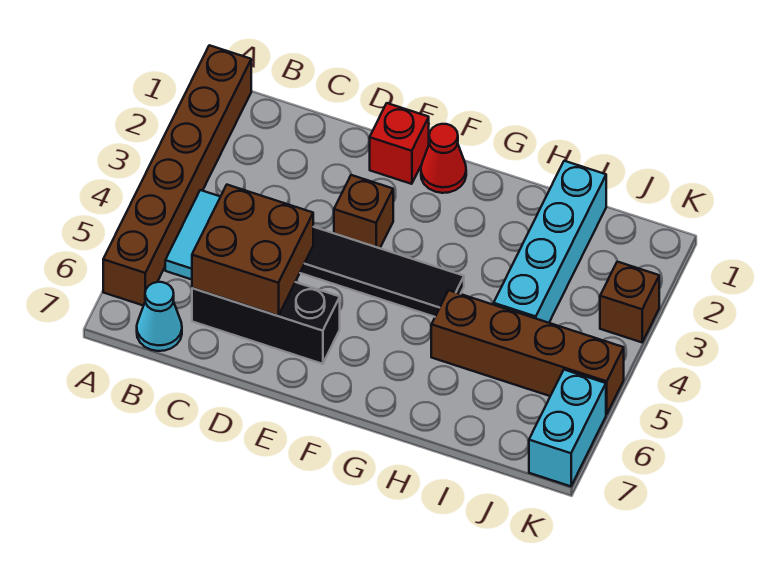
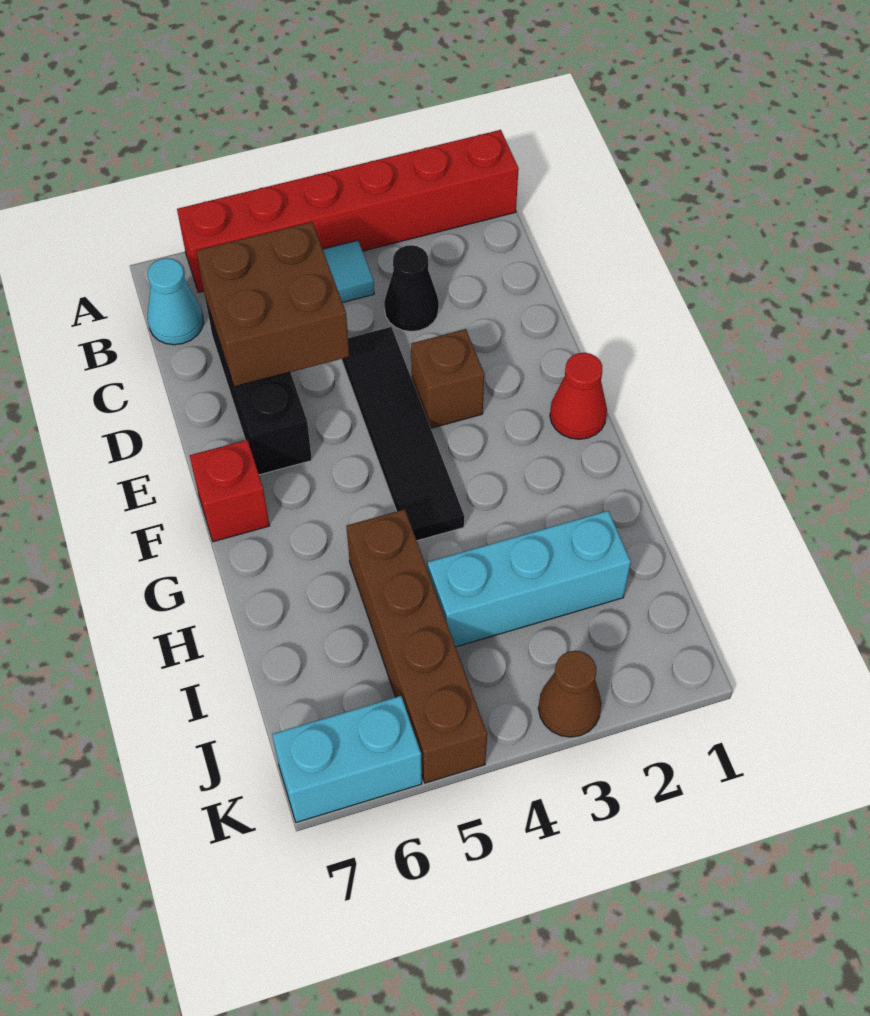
brown brick A1:A6 level 1 -> red brick A1:A6 level 1
none -> black cone C3 level 1
red brick E1 level 1 -> red brick F7 level 1
cyan brick I1:I4 level 1 -> cyan brick I2:I4 level 1
brown brick K3 level 1 -> brown cone K3 level 1

